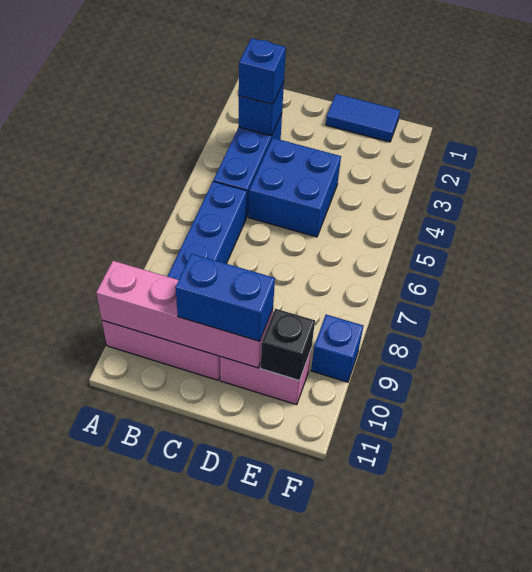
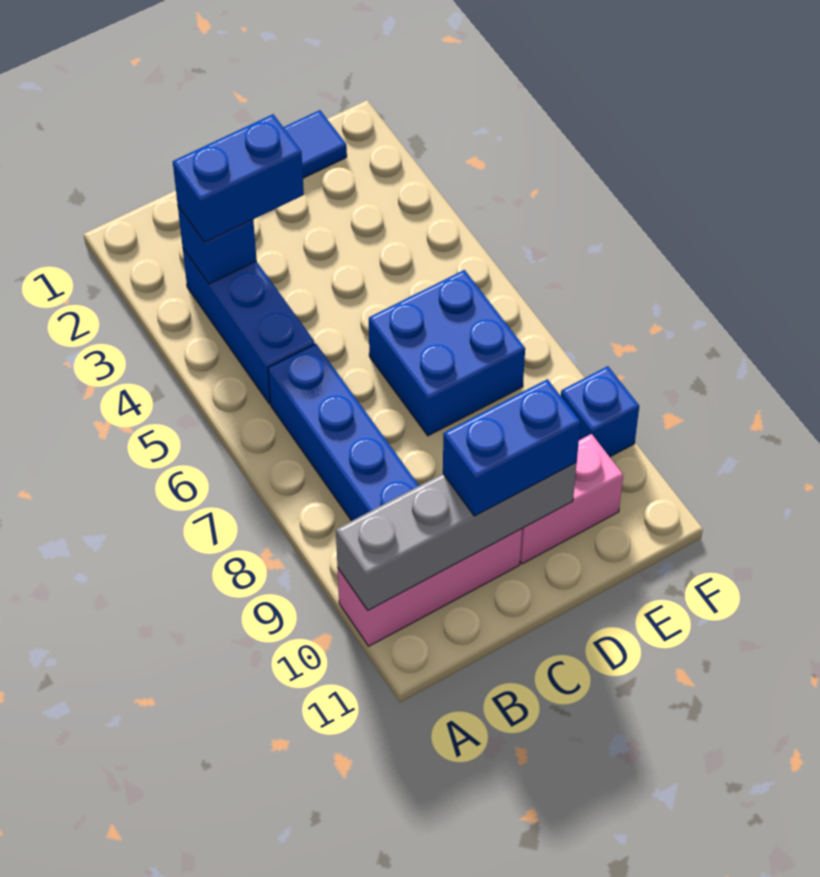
pink brick A10:D10 level 2 -> grey brick A10:D10 level 2
blue brick B3 level 3 -> blue brick B3:C3 level 3
blue brick C4:D5 level 1 -> blue brick D6:E7 level 1
black brick E10 level 2 -> none

